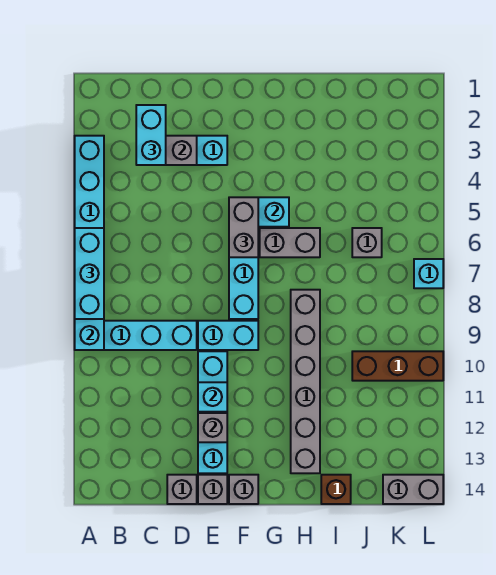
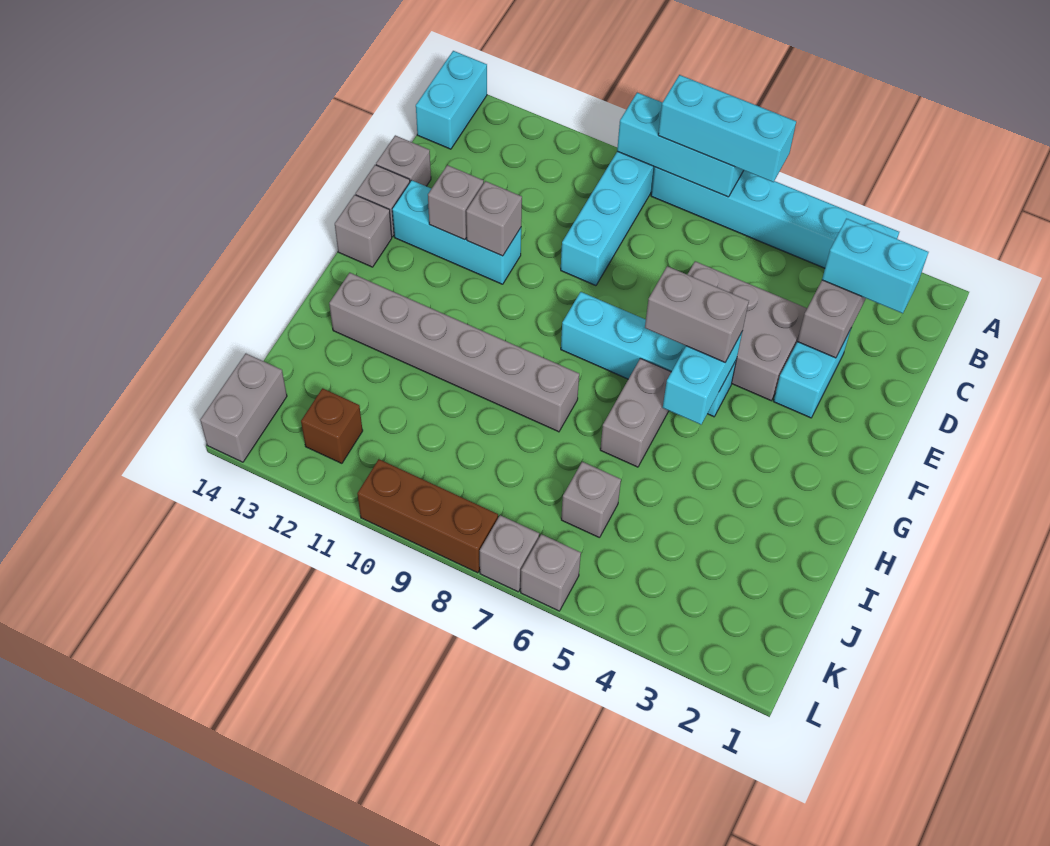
none -> grey brick D4:E6 level 1
cyan brick E9:F9 level 1 -> cyan brick A14:B14 level 1
cyan brick E10:E13 level 1 -> cyan brick E11:E13 level 1
cyan brick E11 level 2 -> grey brick E11 level 2
brown brick I14 level 1 -> brown brick K12 level 1
brown brick J10:L10 level 1 -> brown brick L8:L10 level 1
none -> grey brick L6 level 1
cyan brick L7 level 1 -> grey brick L7 level 1

